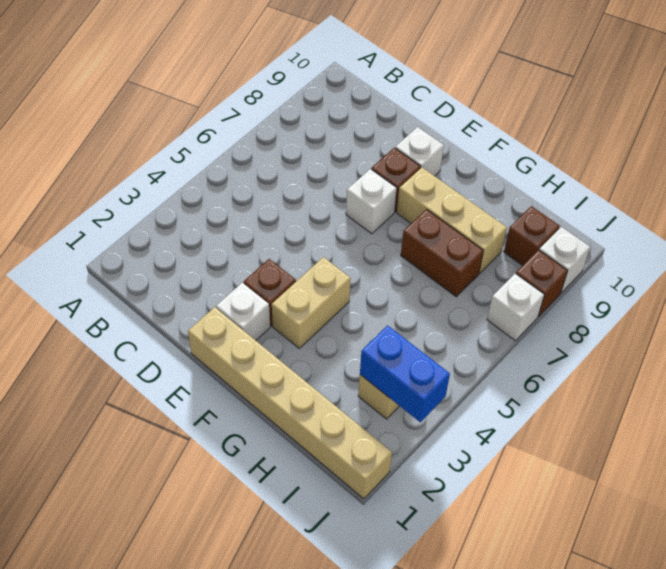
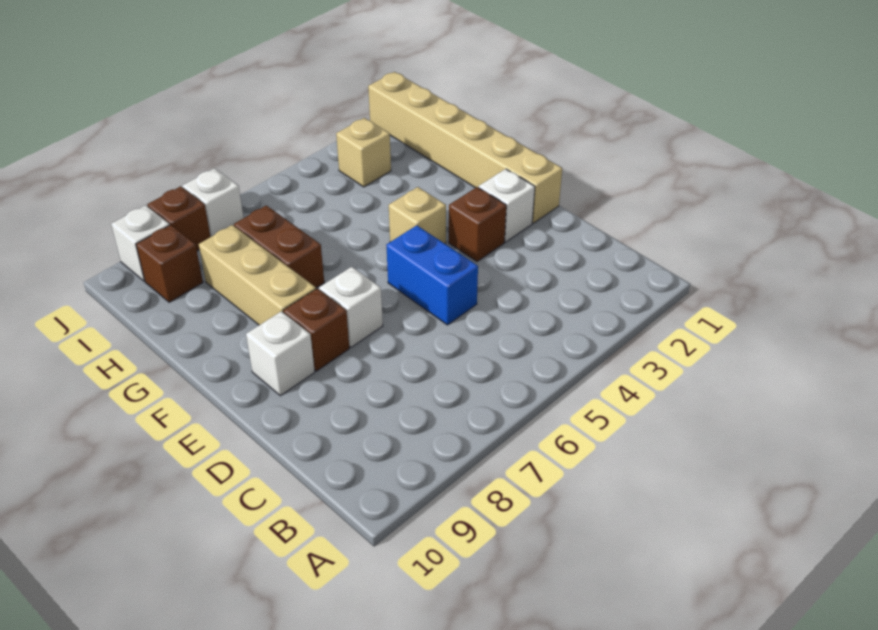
tan brick F3:F4 level 1 -> tan brick F4 level 1
blue brick I3:J3 level 2 -> blue brick D5:E5 level 1

